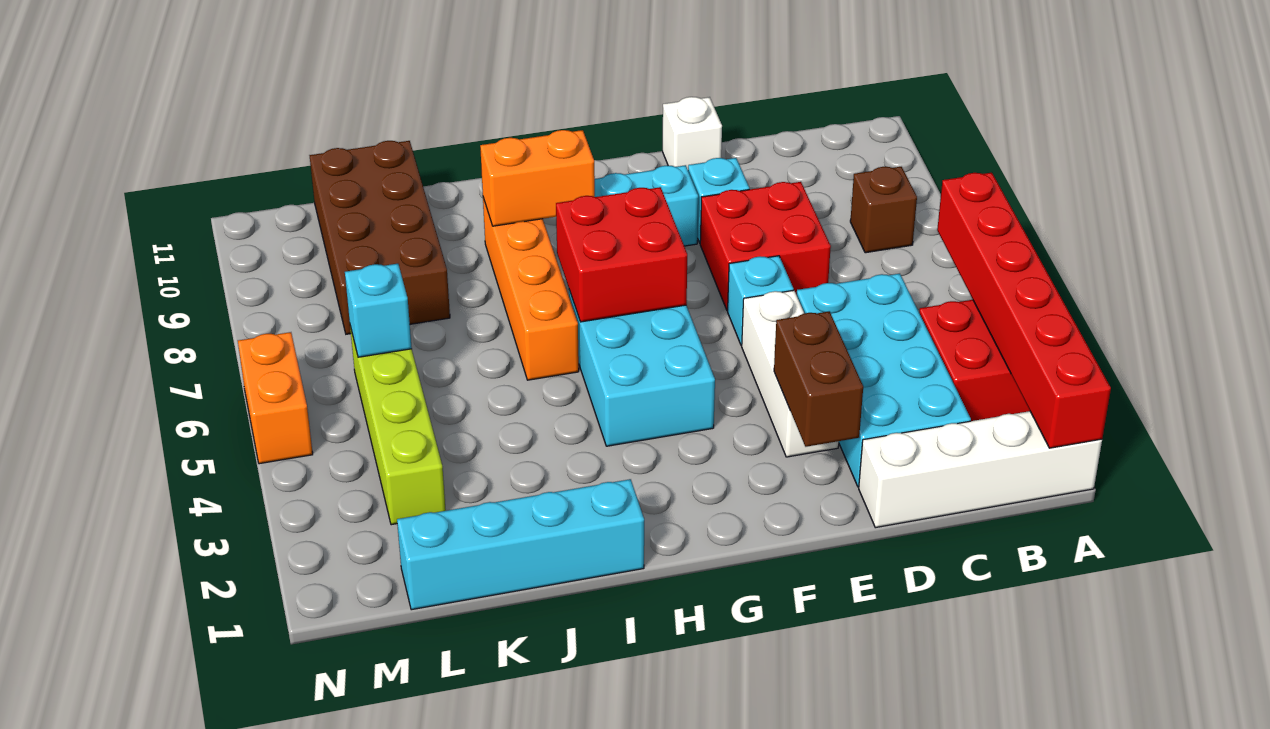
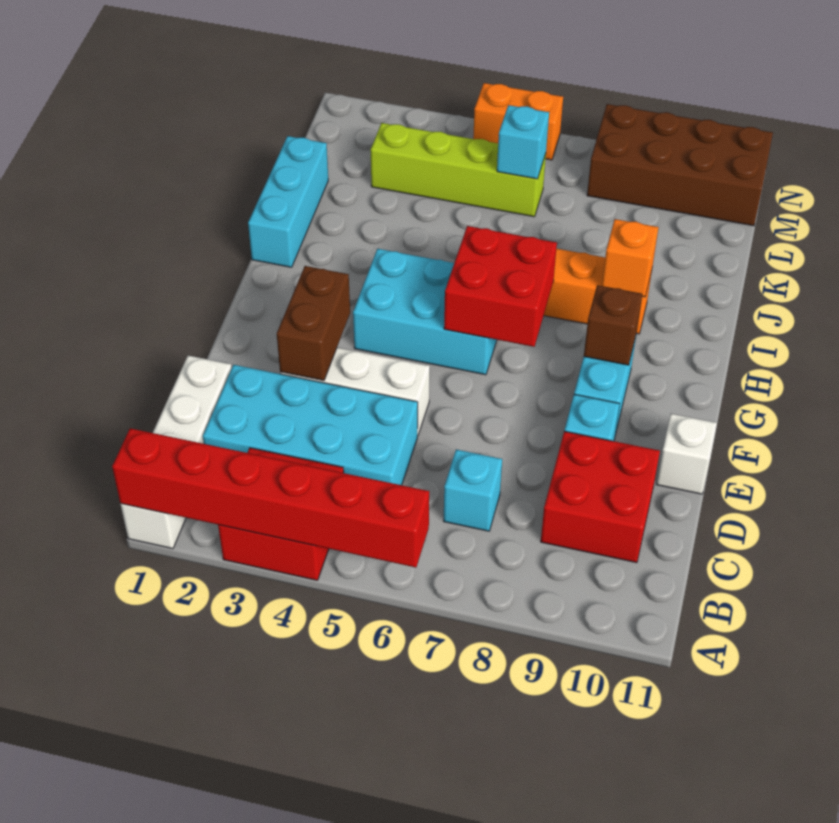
brown brick B8 level 1 -> brown brick G9 level 2
red brick D7:E8 level 1 -> red brick C9:D10 level 1
brown brick E2:E3 level 2 -> brown brick E3:F3 level 2
cyan brick E6 level 1 -> cyan brick C7 level 1
orange brick H9:I9 level 2 -> orange brick I9 level 2
cyan brick I1:L1 level 1 -> cyan brick I1:K1 level 1
brown brick K8:L11 level 1 -> brown brick M8:N11 level 1

